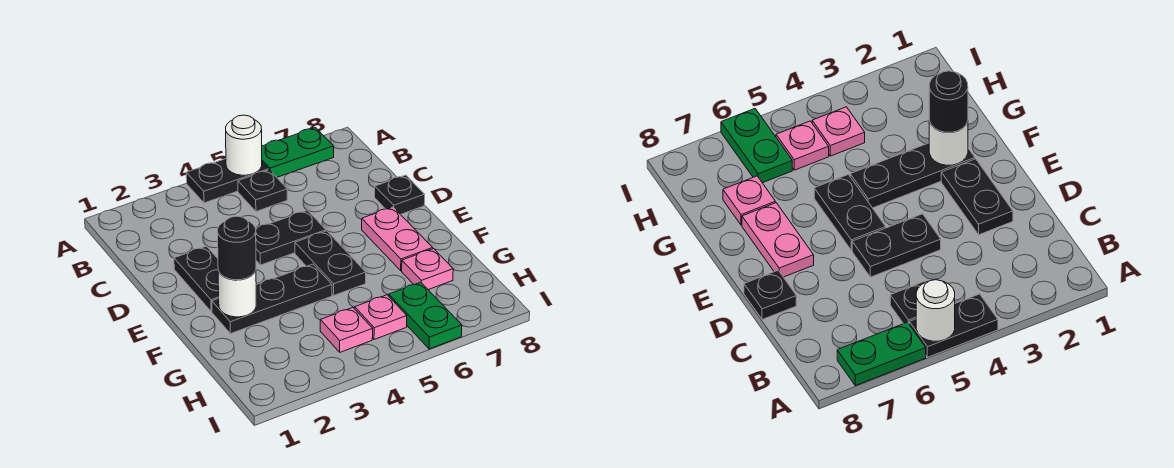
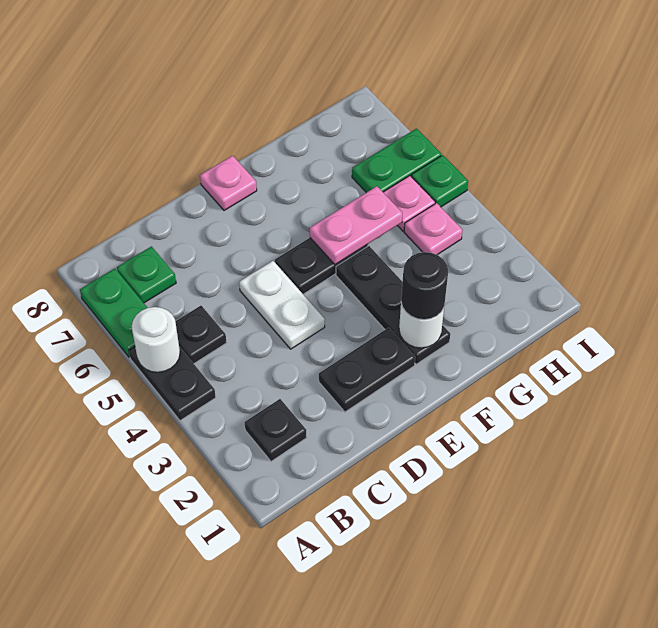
none -> green plate B7 level 1
black plate D4:D5 level 1 -> white plate D4:D5 level 1
black plate D8 level 1 -> black plate B2 level 1
pink plate E7:F7 level 1 -> pink plate F5:G5 level 2
pink plate G7 level 1 -> pink plate E8 level 1
none -> green plate I5 level 1

